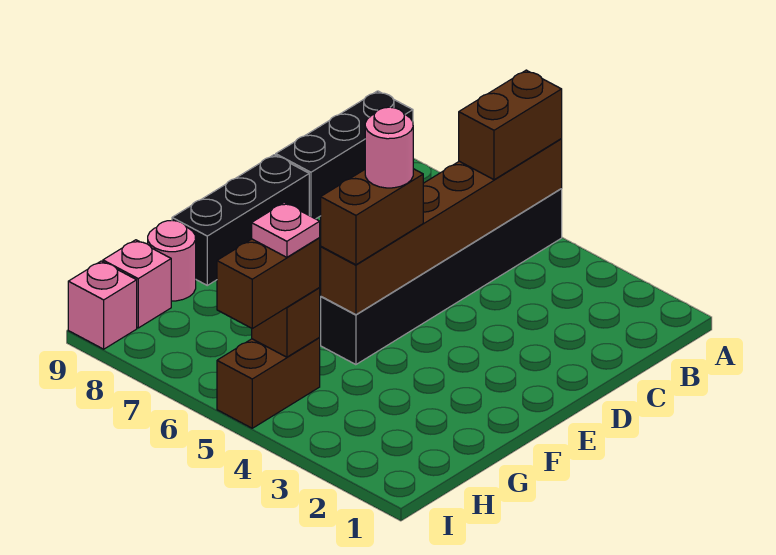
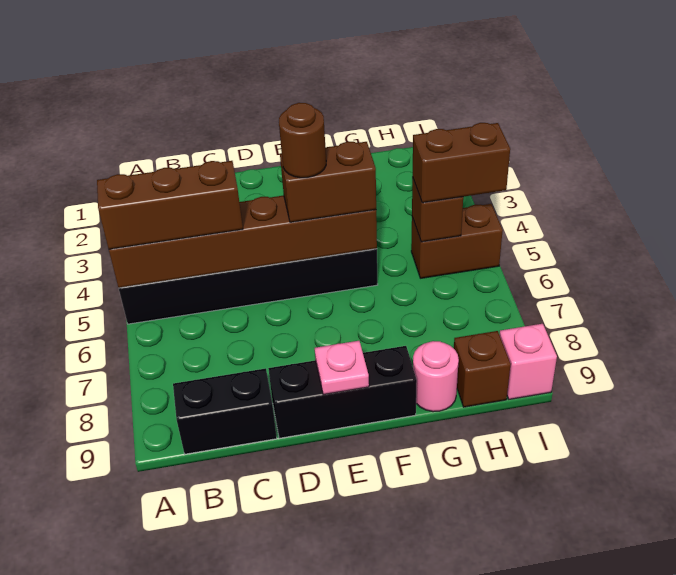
brown brick A5:B5 level 3 -> brown brick A5:C5 level 3
black brick A9:C9 level 1 -> black brick B9:C9 level 1
pink round brick E5 level 4 -> brown round brick E5 level 4
pink plate H5 level 4 -> pink plate E9 level 2
pink brick H9 level 1 -> brown brick H9 level 1

